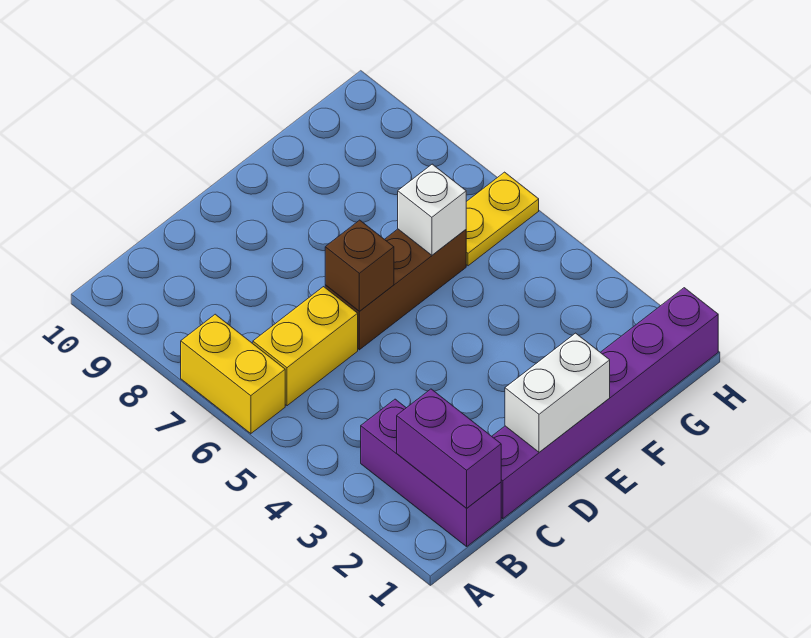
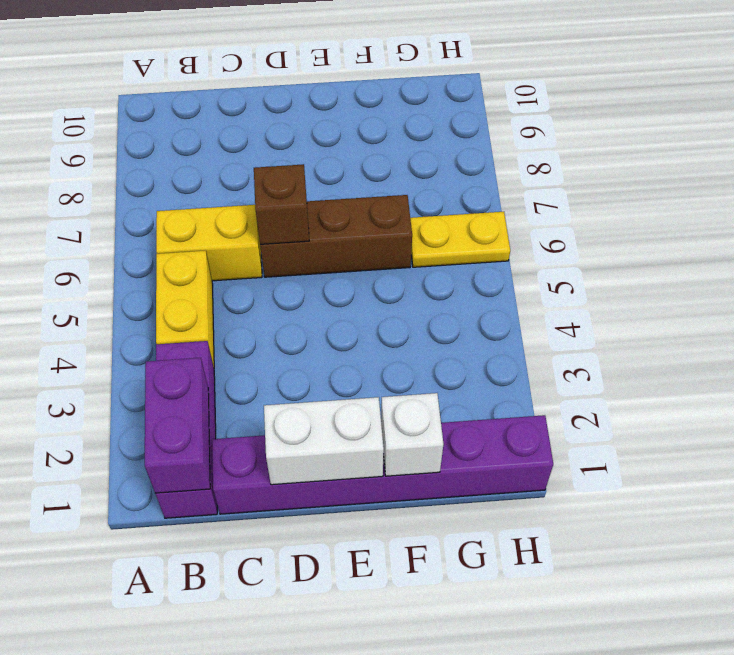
yellow brick A6:A7 level 1 -> yellow brick B4:B5 level 1
white brick F6 level 2 -> white brick F1 level 2

